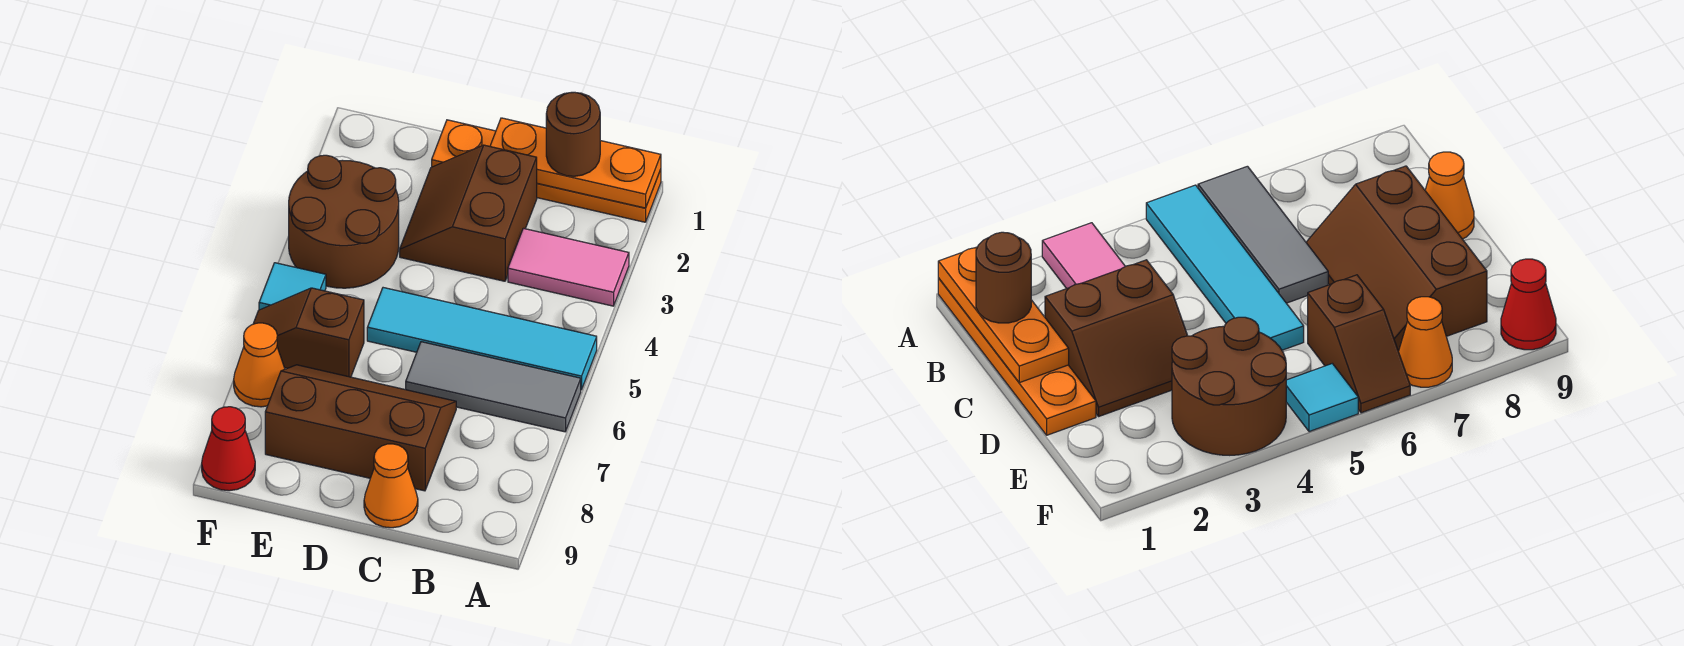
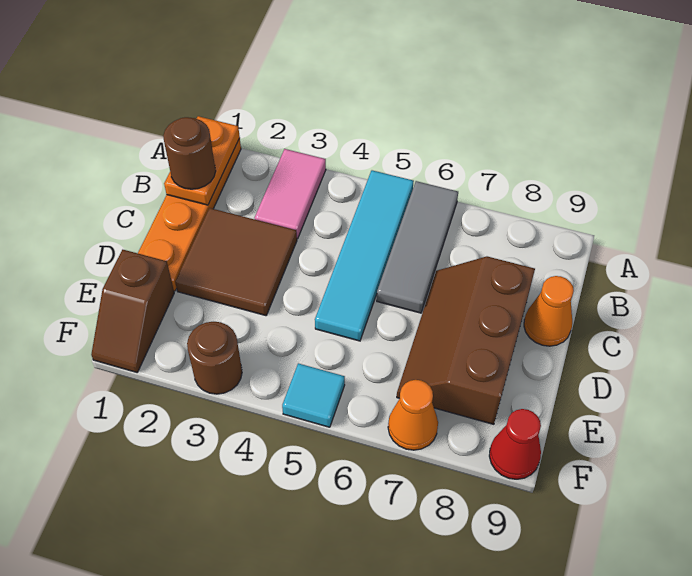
orange plate A1:C1 level 2 -> orange plate A1:B1 level 2
brown slope C2:D3 level 1 top C -> brown tile C2:D3 level 1
brown round brick E3:F4 level 1 -> brown round brick F3 level 1
brown slope E6:F6 level 1 top E -> brown slope E1:F1 level 1 top E

